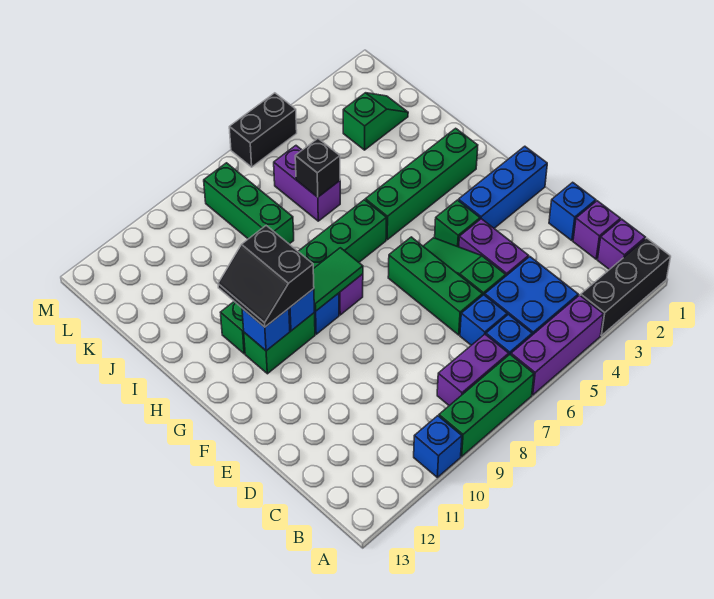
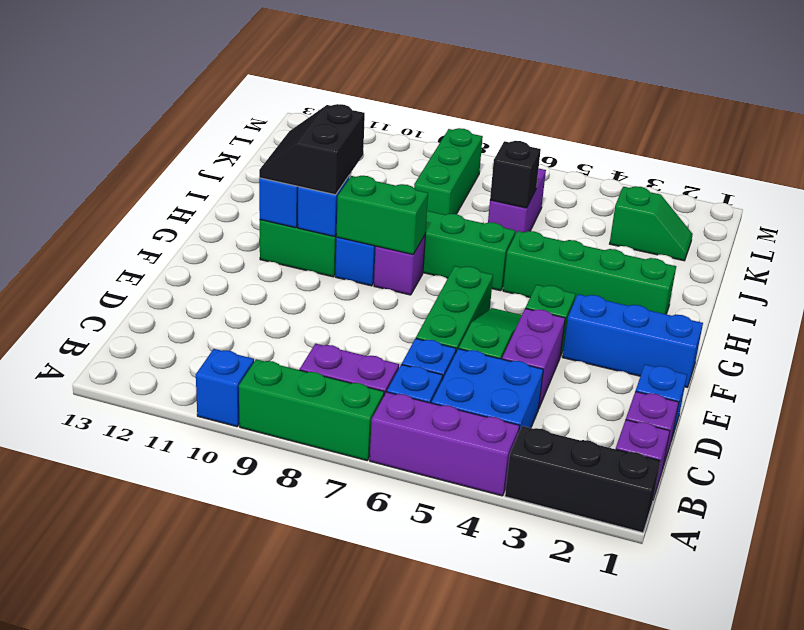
green tile G8:G9 level 2 -> green brick G8:G9 level 2
black brick M5:M6 level 1 -> none

